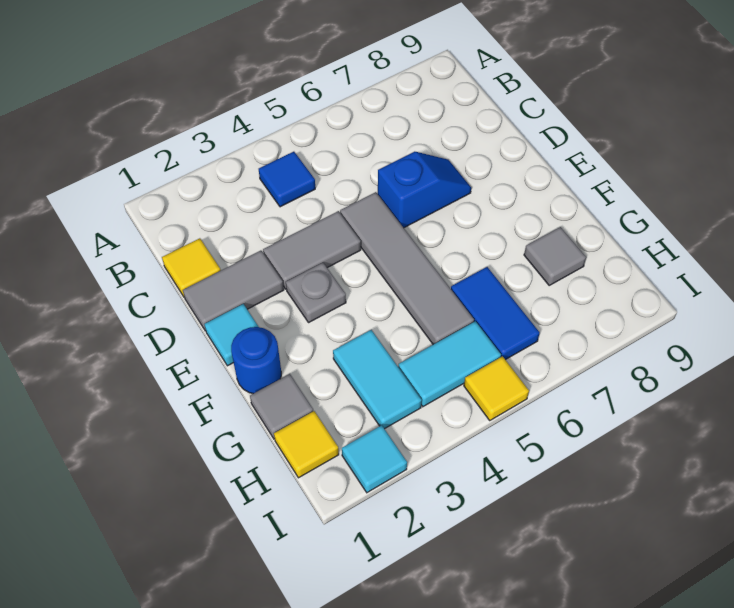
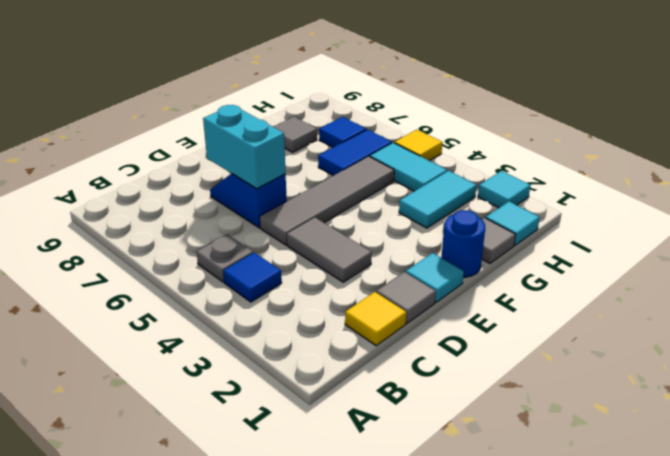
grey tile D1:D2 level 1 -> grey tile D1 level 1
none -> cyan brick D6:D7 level 2
grey plate E3 level 1 -> grey plate B5 level 1
yellow tile H1 level 1 -> cyan tile H1 level 1
none -> blue tile H7 level 1

